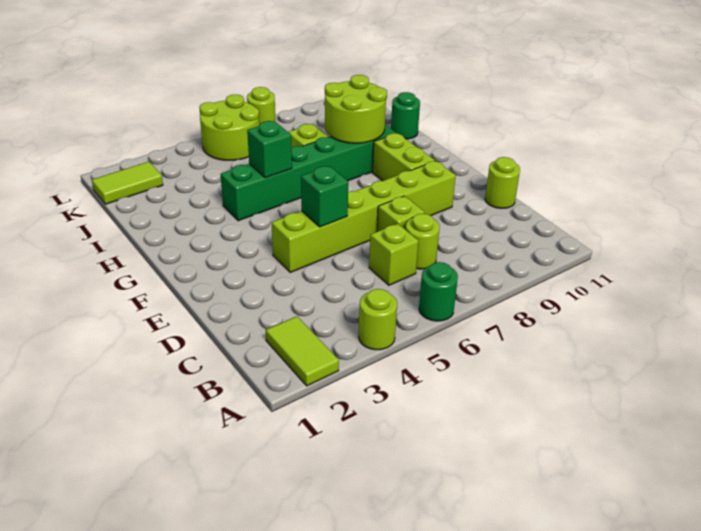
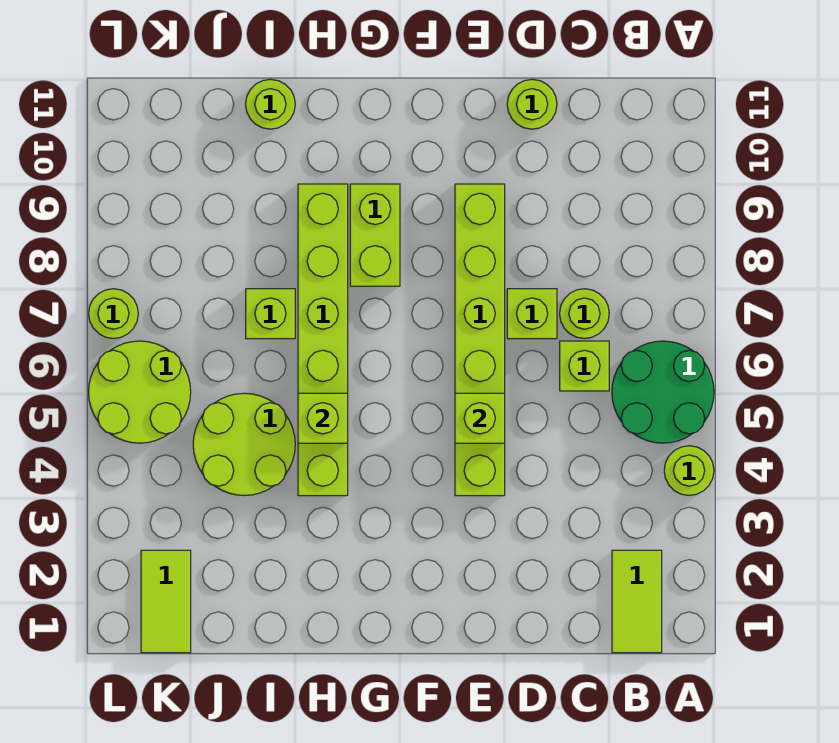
lime tile A2:B2 level 1 -> lime tile B1:B2 level 1
green round brick A6 level 1 -> green round brick A5:B6 level 1
green brick E5 level 2 -> lime brick E5 level 2
lime brick F9:G9 level 1 -> lime brick G8:G9 level 1
green brick H4:H9 level 1 -> lime brick H4:H9 level 1
green brick H5 level 2 -> lime brick H5 level 2
lime round brick H8:I9 level 2 -> lime round brick I4:J5 level 1
green round brick I11 level 1 -> lime round brick I11 level 1

